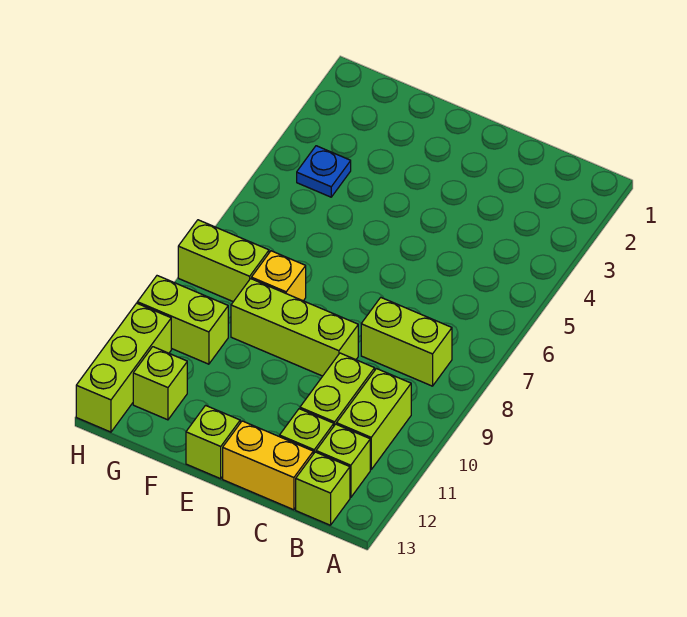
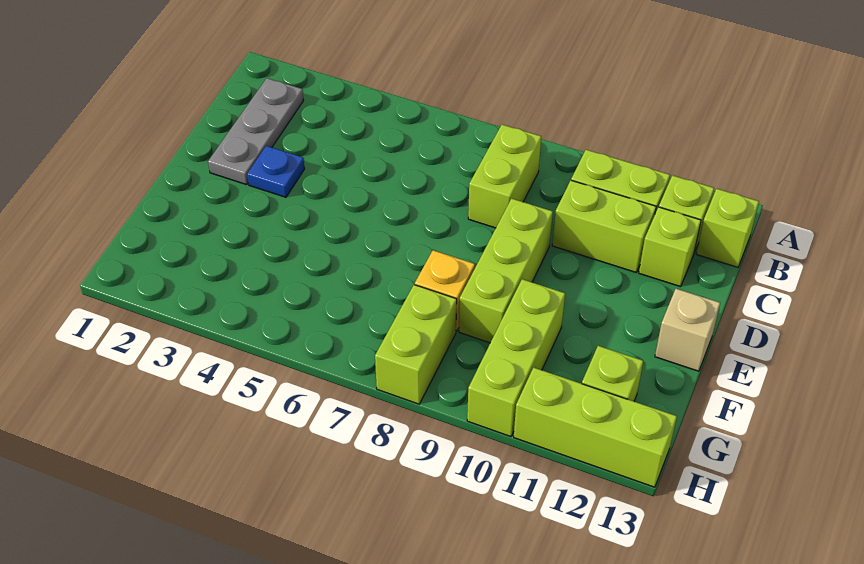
none -> grey plate B2:D2 level 1
yellow brick C13:D13 level 1 -> none
lime brick E13 level 1 -> tan brick E13 level 1
blue plate G4 level 1 -> blue plate D3 level 1
lime brick G10:H10 level 1 -> lime brick F10:H10 level 1

